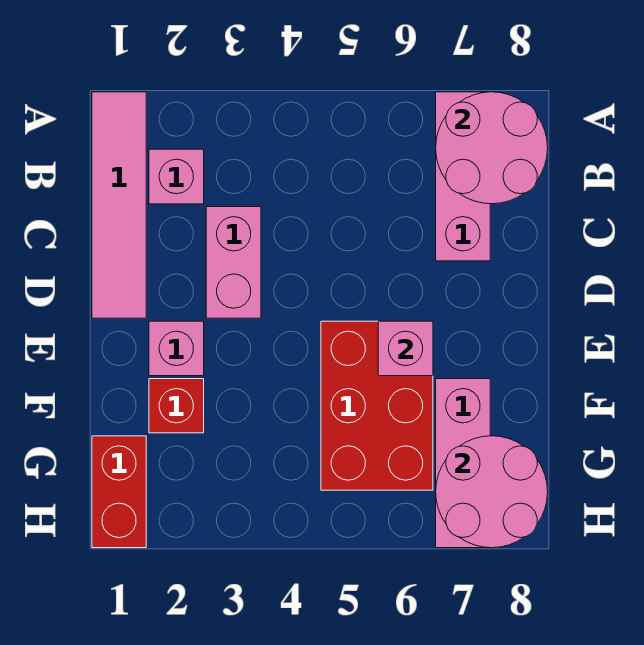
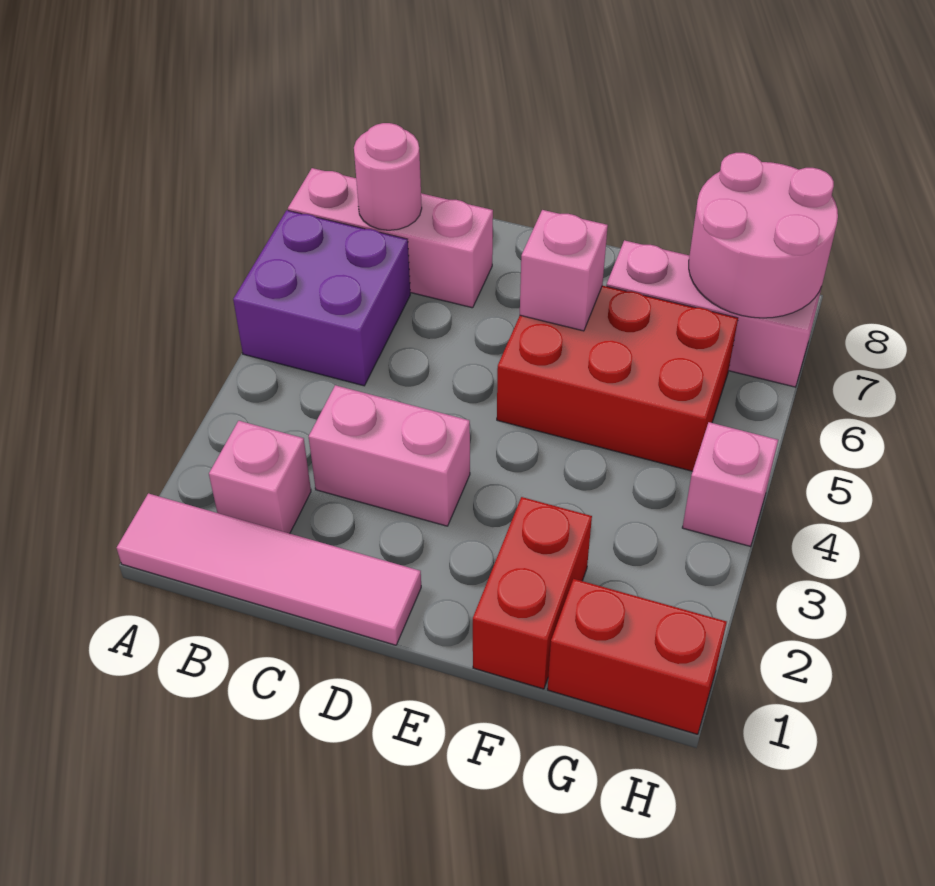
none -> purple brick A5:B6 level 1
pink round brick A7:B8 level 2 -> pink round brick B7 level 2
pink brick E2 level 1 -> pink brick H4 level 1
red brick F2 level 1 -> red brick F1:F2 level 1

